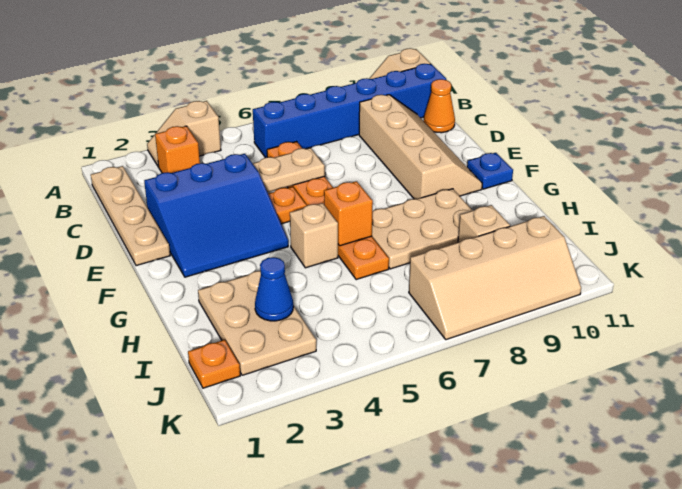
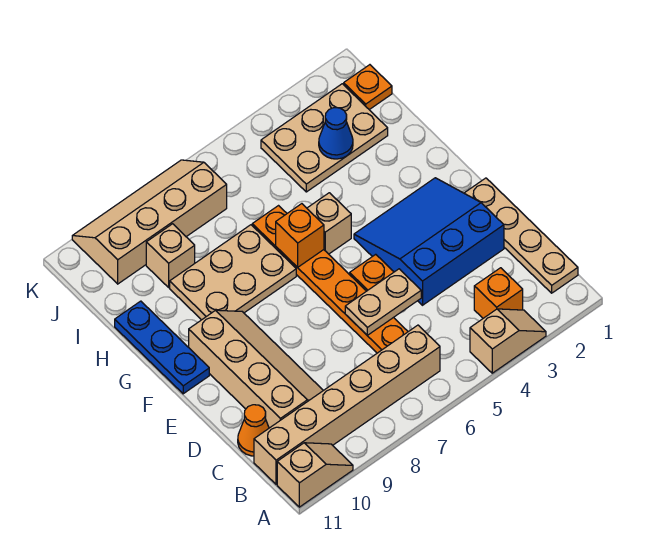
blue brick B6:B11 level 1 -> tan brick B6:B11 level 1
tan slope C9:F10 level 1 top 9 -> tan slope C9:F10 level 1 top 10
blue plate F11 level 1 -> blue plate F11:H11 level 1
tan plate H2:J3 level 1 -> tan plate I2:J4 level 1

